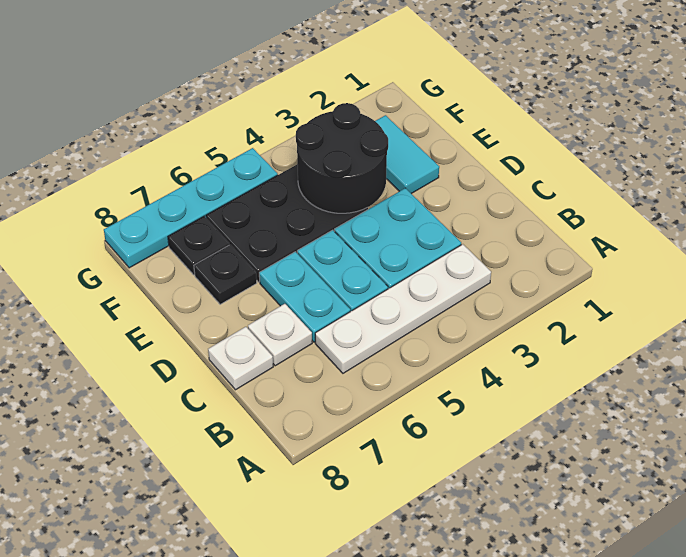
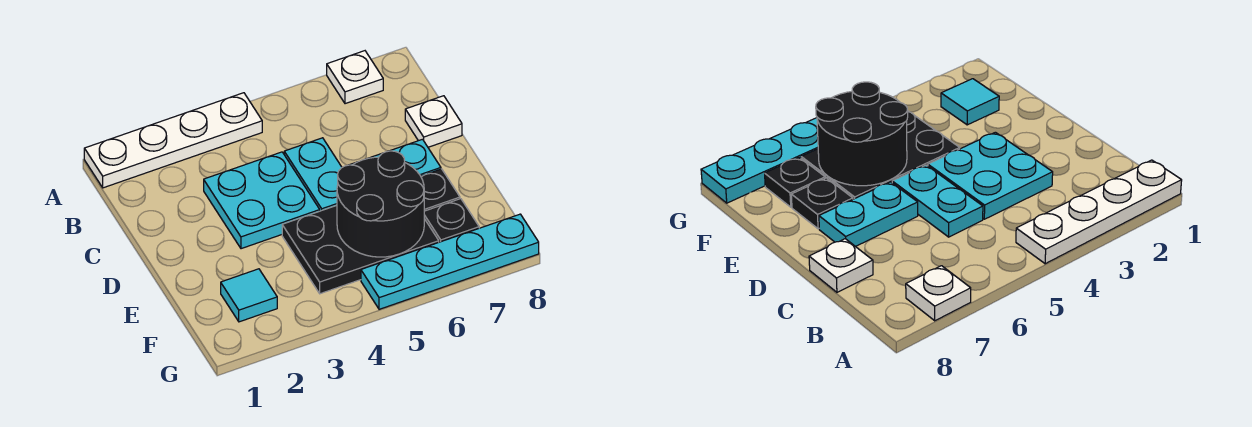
white plate B3:B6 level 1 -> white plate A1:A4 level 1
cyan plate C6:D6 level 1 -> cyan plate D6:D7 level 1
white plate C7 level 1 -> white plate A7 level 1
cyan tile E2:F2 level 1 -> cyan tile F2 level 1
black round brick E3:F4 level 2 -> black round brick E5:F6 level 2

